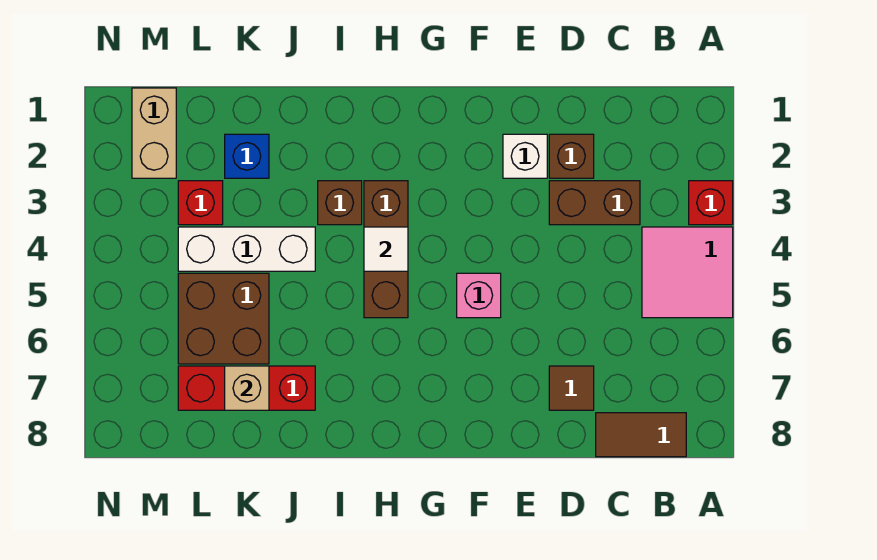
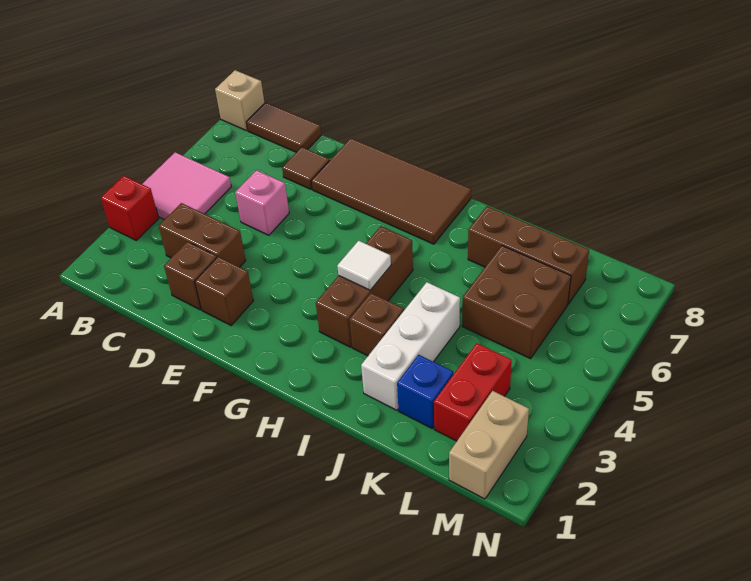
white brick E2 level 1 -> brown brick E2 level 1
none -> brown tile E7:H8 level 1
pink brick F5 level 1 -> pink brick D5 level 1
white brick J4:L4 level 1 -> white brick J2:J4 level 1
red brick J7:L7 level 1 -> brown brick J7:L7 level 1
tan brick K7 level 2 -> tan brick A8 level 1
red brick L3 level 1 -> red brick L2:L3 level 1

